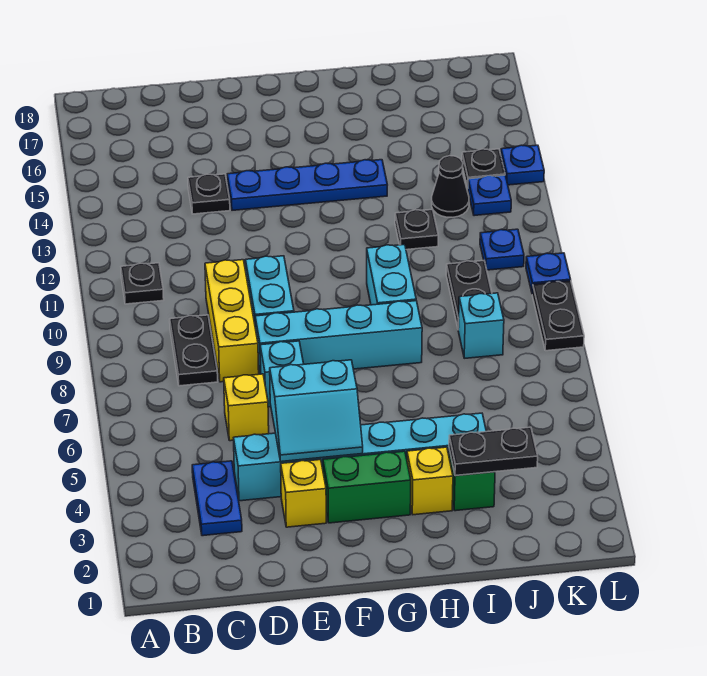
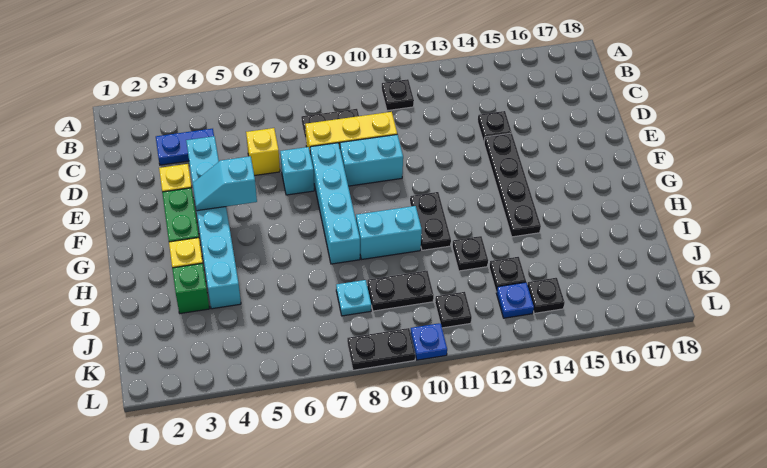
cyan slope E4:F5 level 2 top 5 -> cyan slope F4:F5 level 2 top 5
blue plate E14:H14 level 1 -> black plate E14:H14 level 1
black plate I3:J3 level 2 -> black plate G11:H11 level 1
cyan brick J8 level 1 -> cyan plate J8 level 1
black cone J13 level 1 -> black plate J13 level 1
blue plate K11 level 1 -> black plate K11 level 1
blue plate L14 level 1 -> none

